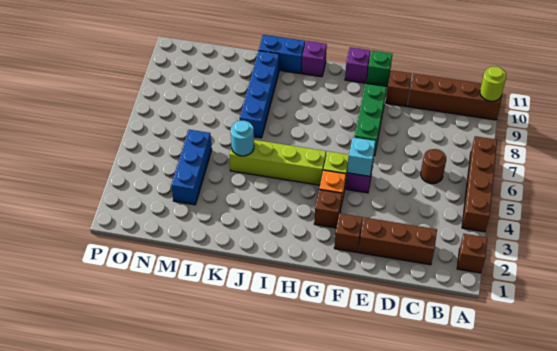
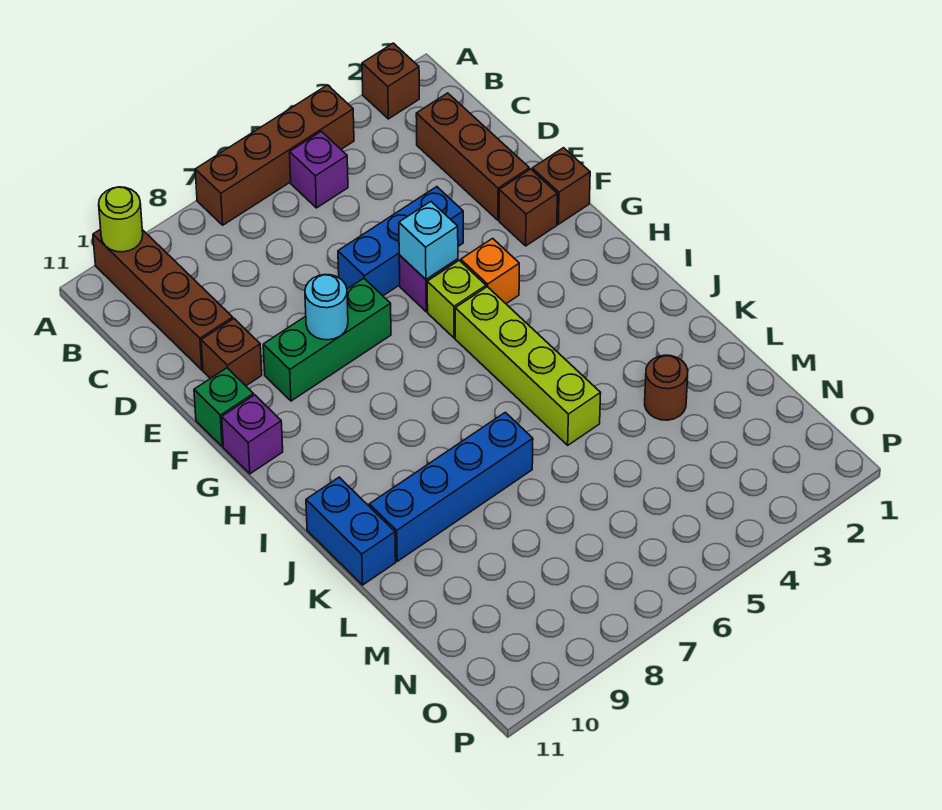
brown round brick C6 level 1 -> brown round brick L3 level 1
brown brick G3 level 1 -> brown brick F1 level 1
purple brick I11 level 1 -> purple brick B5 level 1
cyan round brick K5 level 2 -> cyan round brick F8 level 2
blue brick M3:M5 level 1 -> blue brick E4:E6 level 1

